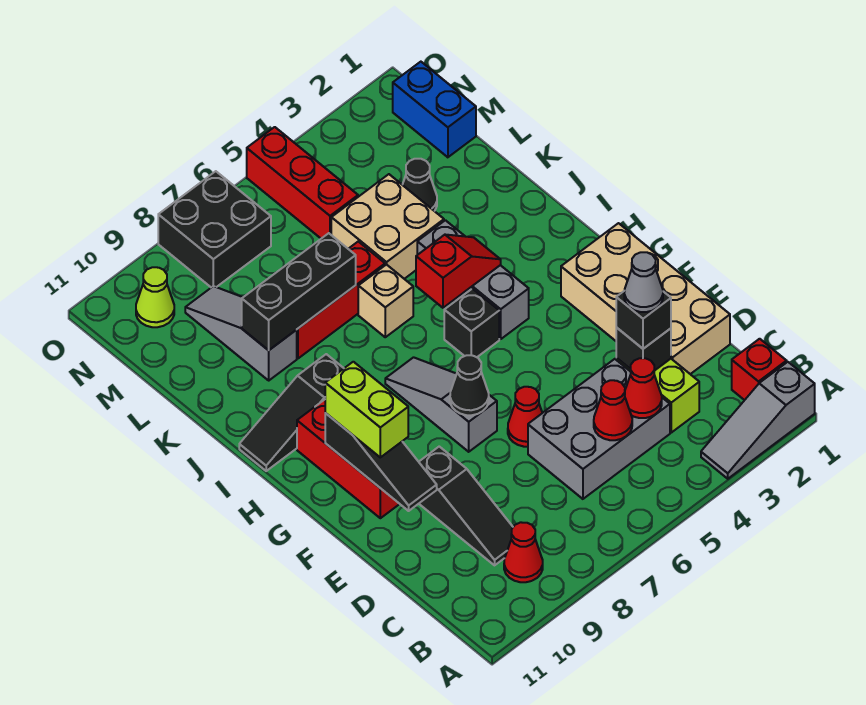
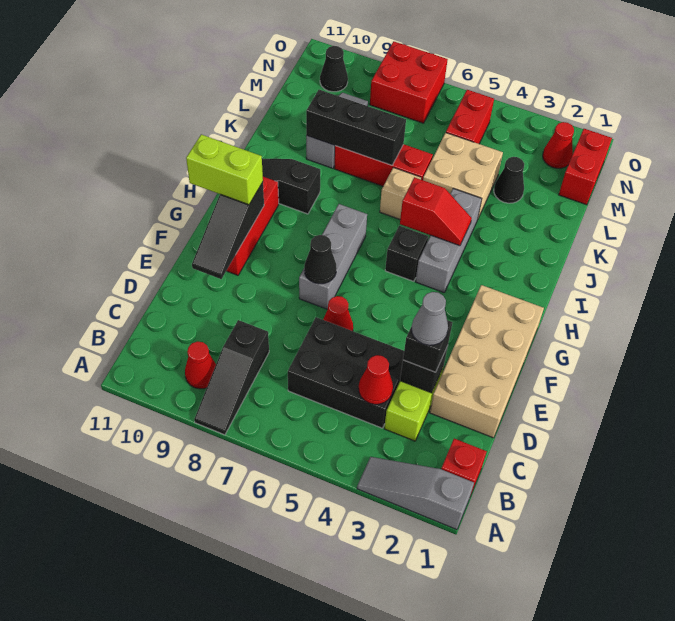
grey brick C4:D6 level 1 -> black brick C4:D6 level 1
red cone C5 level 2 -> red cone N2 level 1
black slope C9:E9 level 1 top E -> black slope A8:C8 level 1 top C
grey slope F7:H7 level 1 top F -> grey brick F7:H7 level 1
lime brick F10:G10 level 3 -> lime brick G10:G11 level 3
blue brick M1:N1 level 1 -> red brick M1:N1 level 1
red brick M5:O5 level 1 -> red brick M5:N5 level 1
black brick N7:O8 level 1 -> red brick N7:O8 level 1
lime cone N10 level 1 -> black cone N10 level 1

